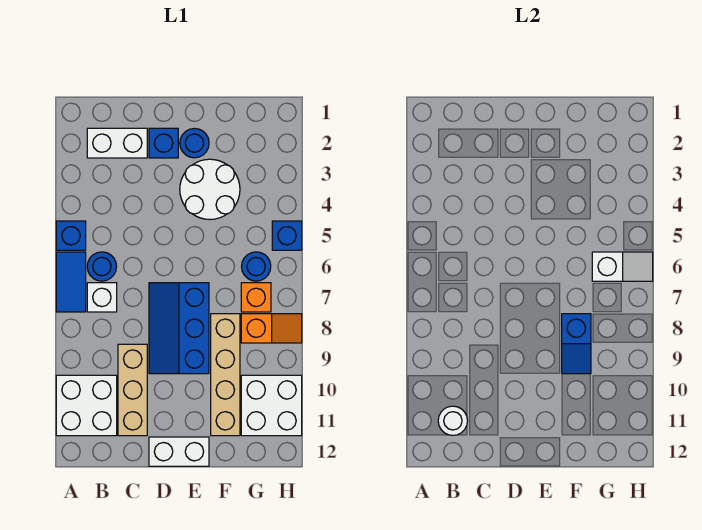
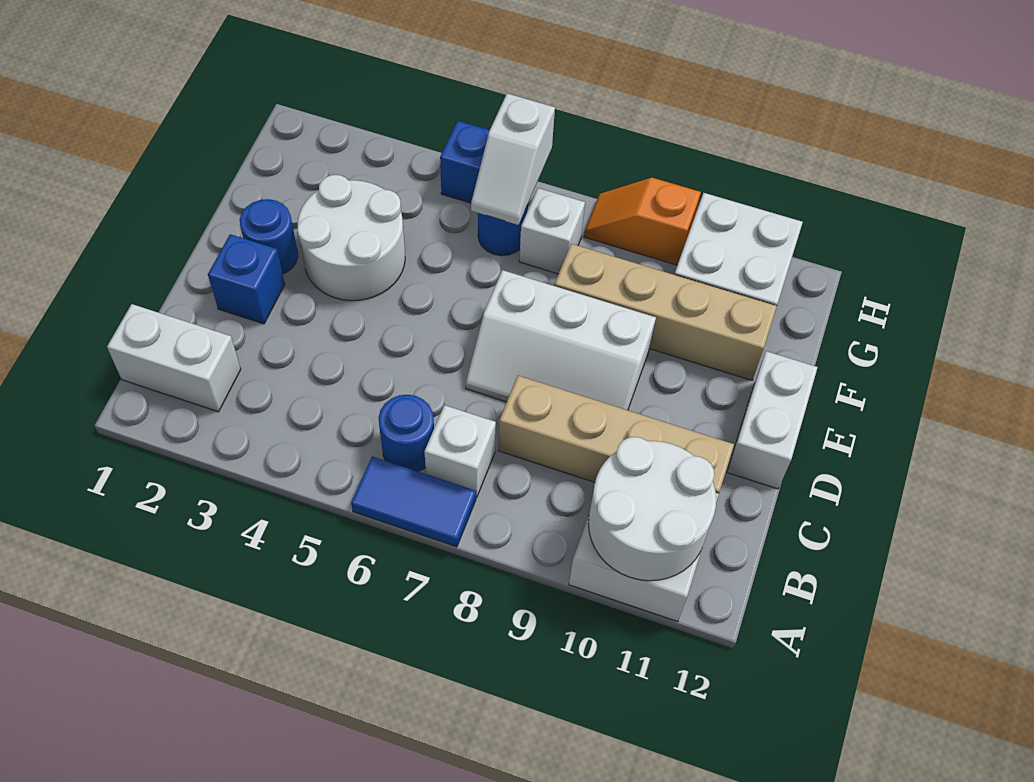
blue brick A5 level 1 -> none
white brick B2:C2 level 1 -> white brick B1:B2 level 1
white round brick B11 level 2 -> white round brick A10:B11 level 2
tan brick C9:C11 level 1 -> tan brick C8:C11 level 1
blue slope D7:E9 level 1 top E -> white slope D7:E9 level 1 top E
blue slope F8:F9 level 2 top 8 -> none
white slope G6:H6 level 2 top G -> white slope G6:H6 level 2 top H
orange brick G7 level 1 -> white brick G7 level 1
orange slope G8:H8 level 1 top G -> orange slope H8:H9 level 1 top 9

